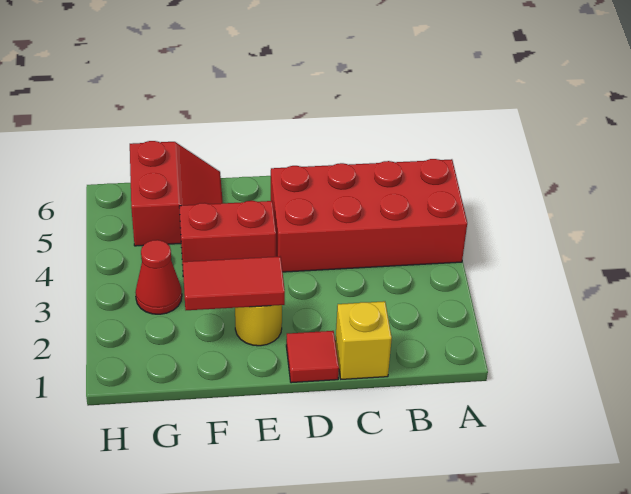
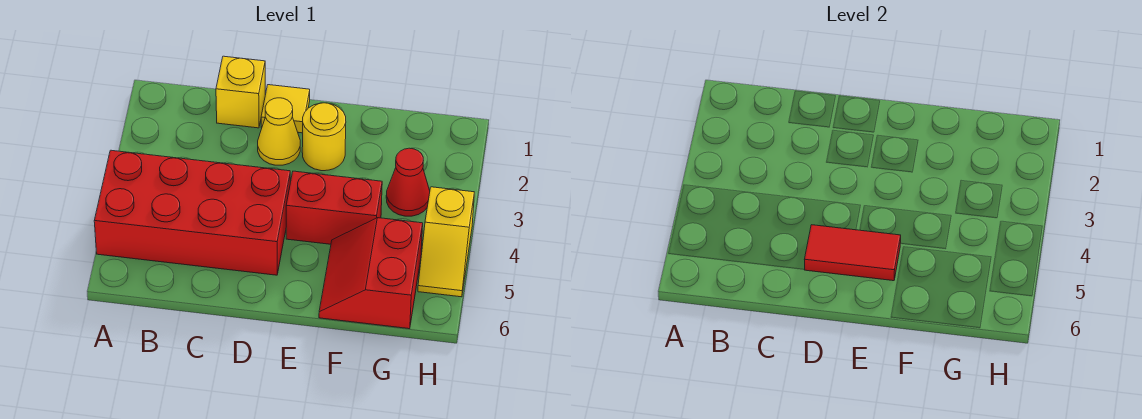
red tile D1 level 1 -> yellow tile D1 level 1
none -> yellow cone D2 level 1
red tile E2:F2 level 2 -> red tile D5:E5 level 2
none -> yellow slope H4:H5 level 1 top 4

